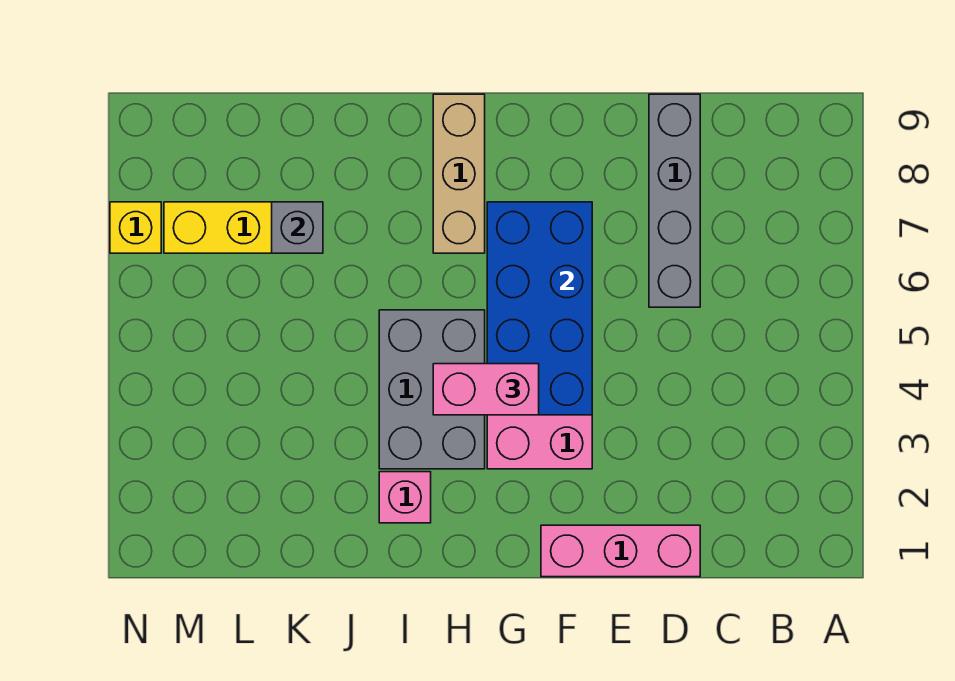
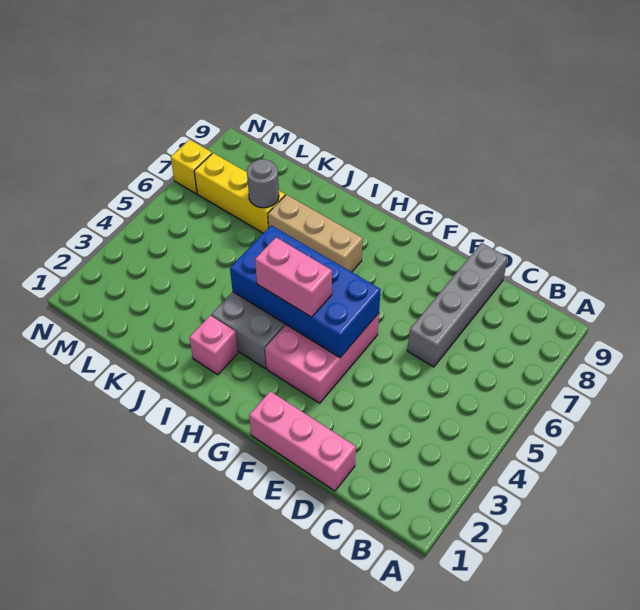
blue brick F4:G7 level 2 -> blue brick F4:I5 level 2
tan brick H7:H9 level 1 -> tan brick H7:J7 level 1
grey brick K7 level 2 -> grey round brick K7 level 2

